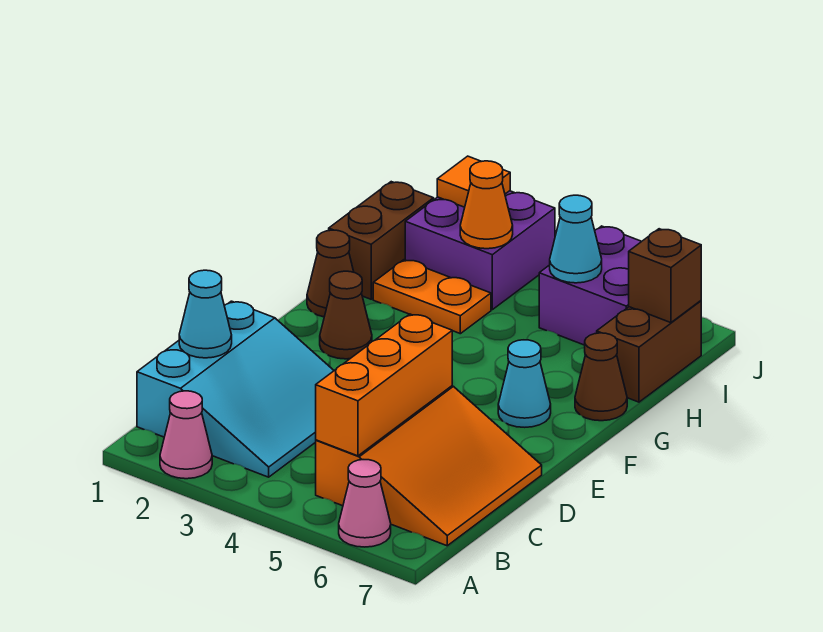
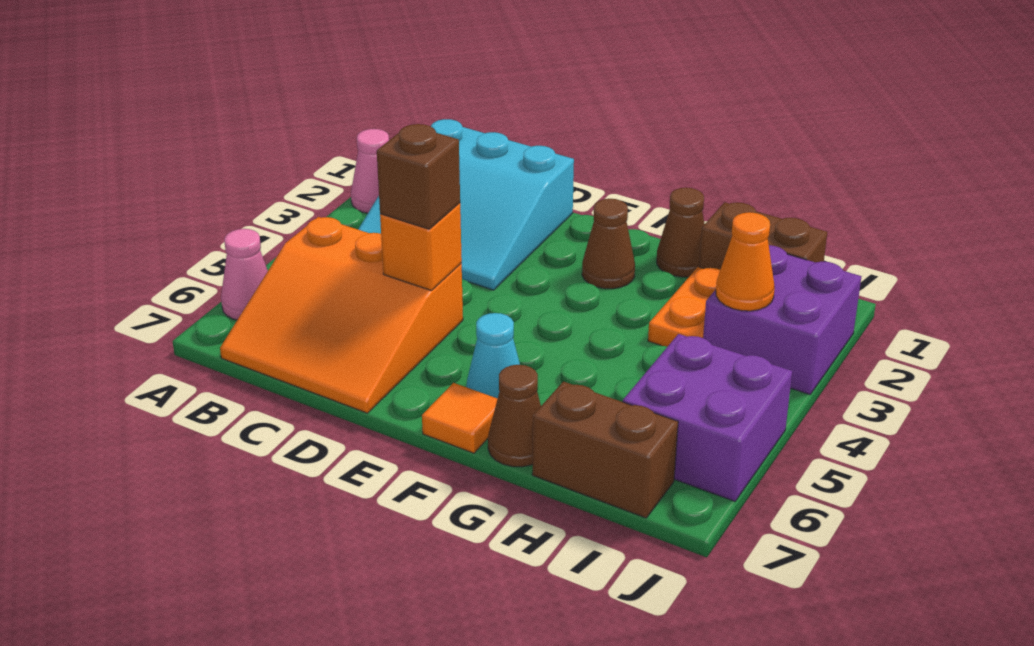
orange brick B5:D5 level 2 -> orange brick D5 level 2
cyan cone C1 level 2 -> none
cyan cone I5 level 2 -> none
brown brick I7 level 2 -> brown brick D5 level 3
orange tile J2 level 2 -> orange tile F7 level 1

